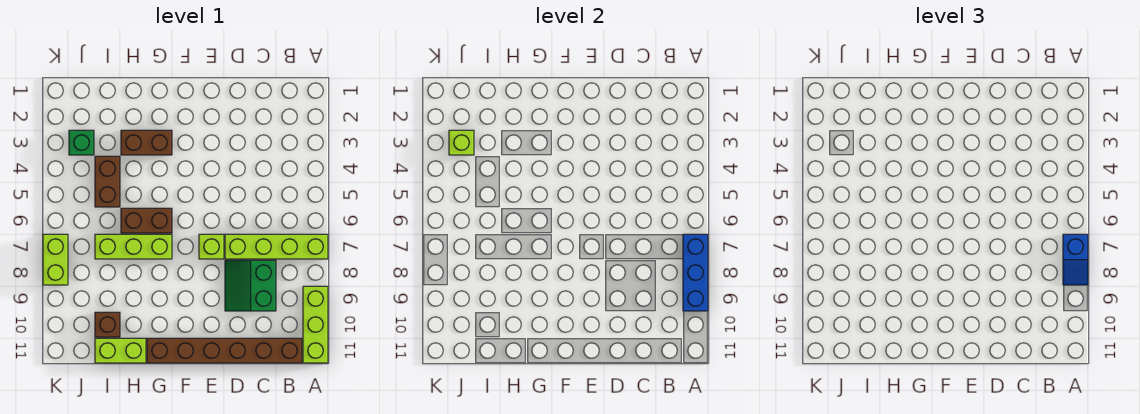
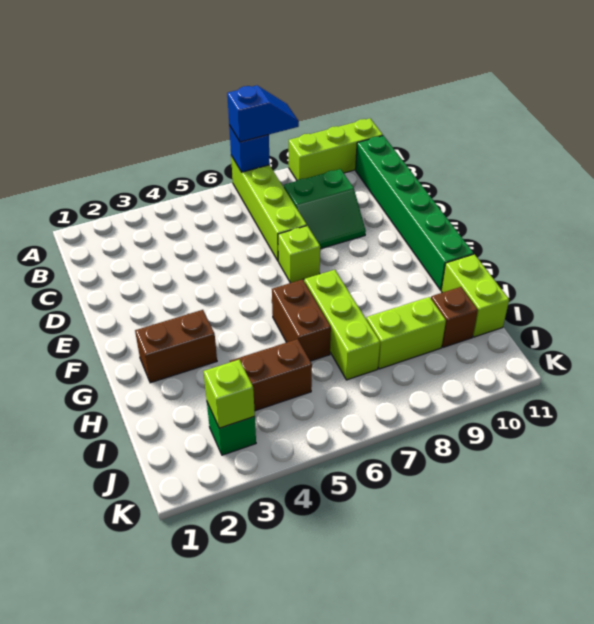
blue brick A7:A9 level 2 -> blue brick A7 level 2
brown brick B11:G11 level 1 -> green brick B11:G11 level 1
brown brick G3:H3 level 1 -> brown brick G2:G3 level 1
lime brick K7:K8 level 1 -> lime brick I8:I9 level 1

